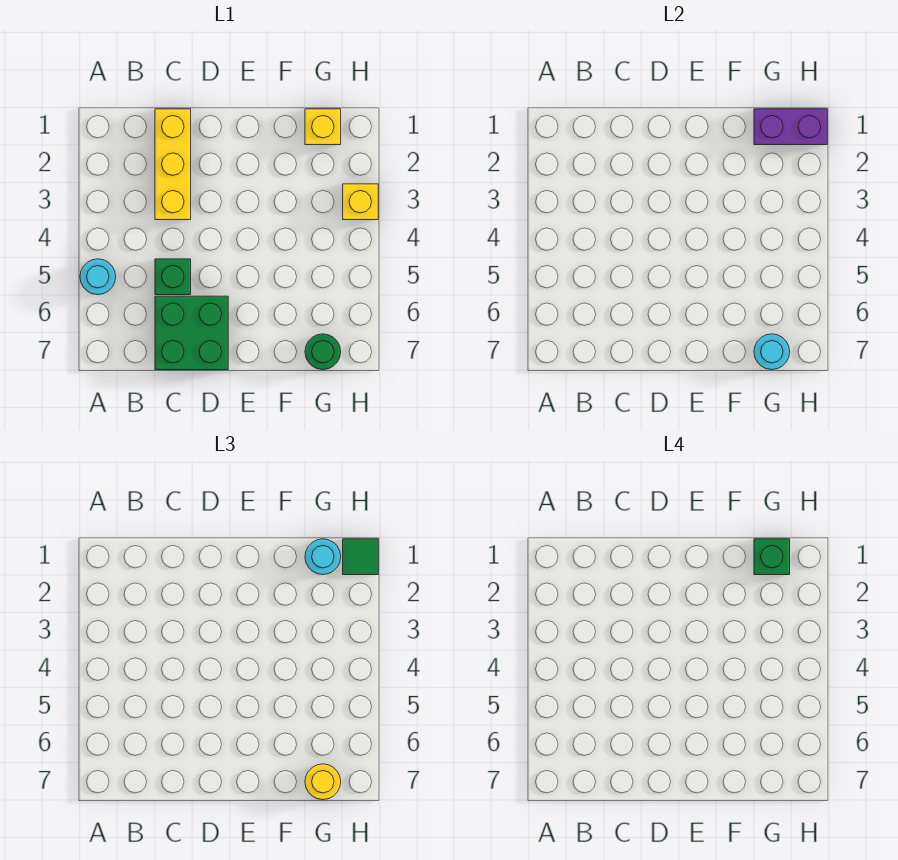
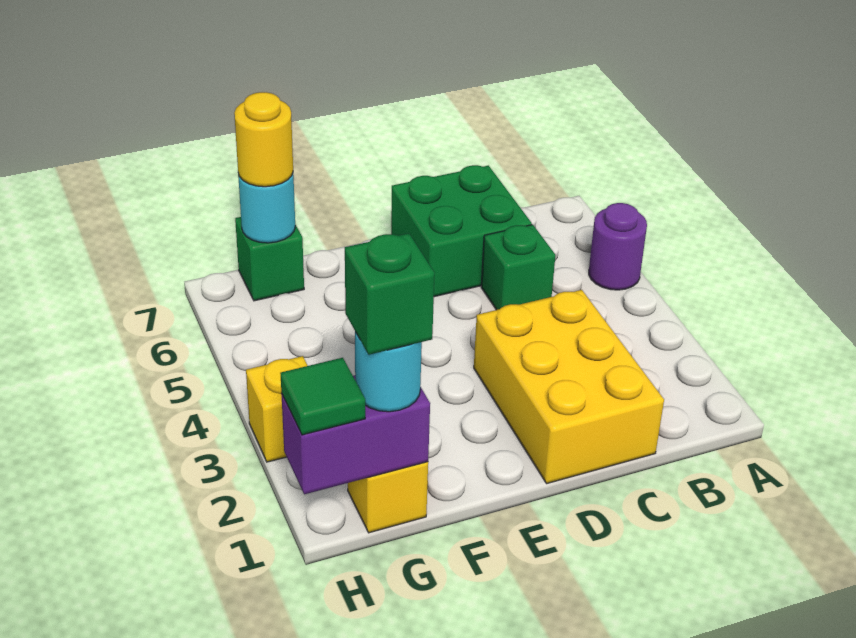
cyan round brick A5 level 1 -> purple round brick A5 level 1
yellow brick C1:C3 level 1 -> yellow brick C1:D3 level 1
green round brick G7 level 1 -> green brick G7 level 1

